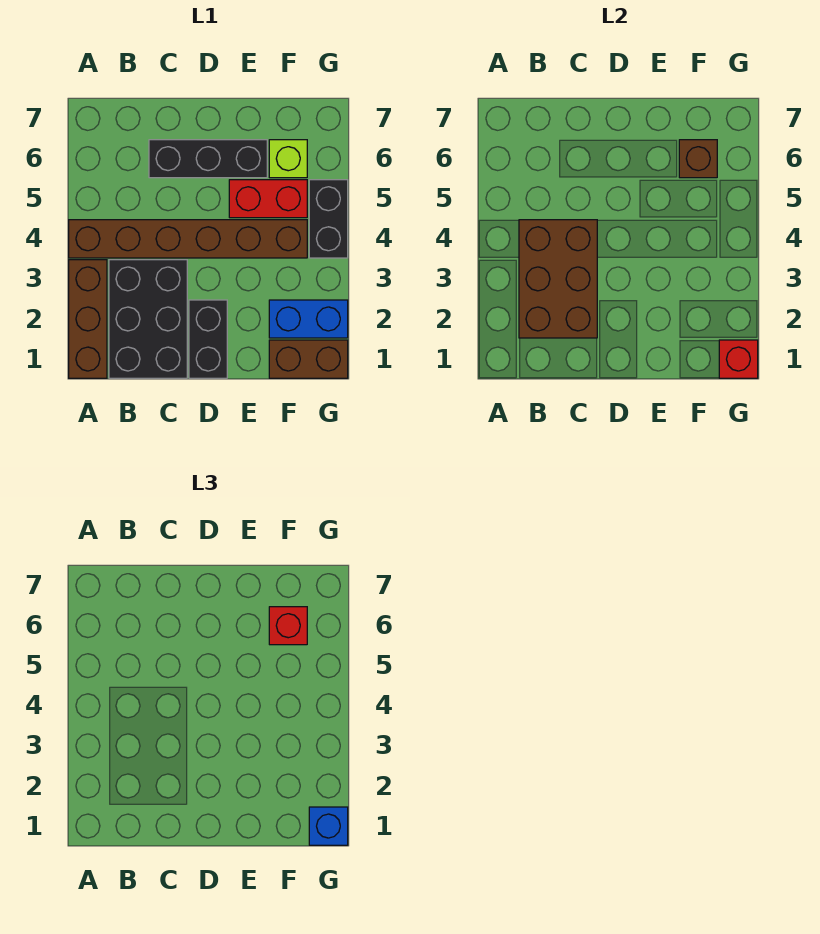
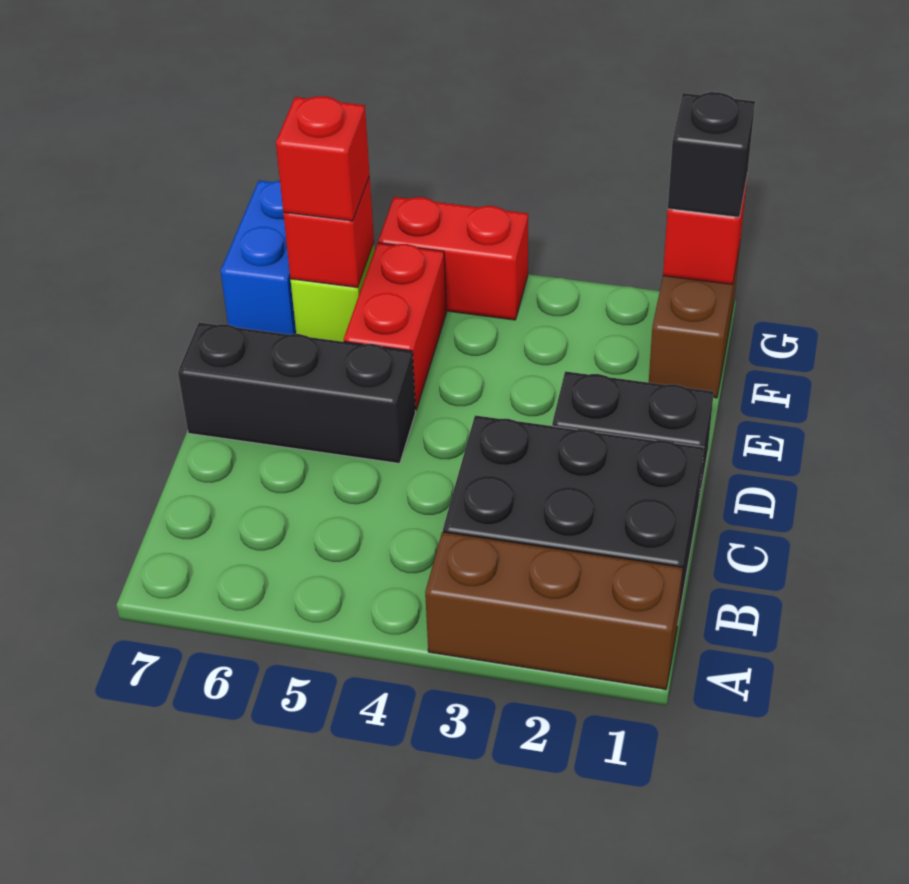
brown brick A4:F4 level 1 -> none
brown brick B2:C4 level 2 -> none
black brick C6:E6 level 1 -> black brick D5:D7 level 1
blue brick F2:G2 level 1 -> blue brick F7:G7 level 1
brown brick F6 level 2 -> red brick F6 level 2
blue brick G1 level 3 -> black brick G1 level 3
black brick G4:G5 level 1 -> red brick G4:G5 level 1

